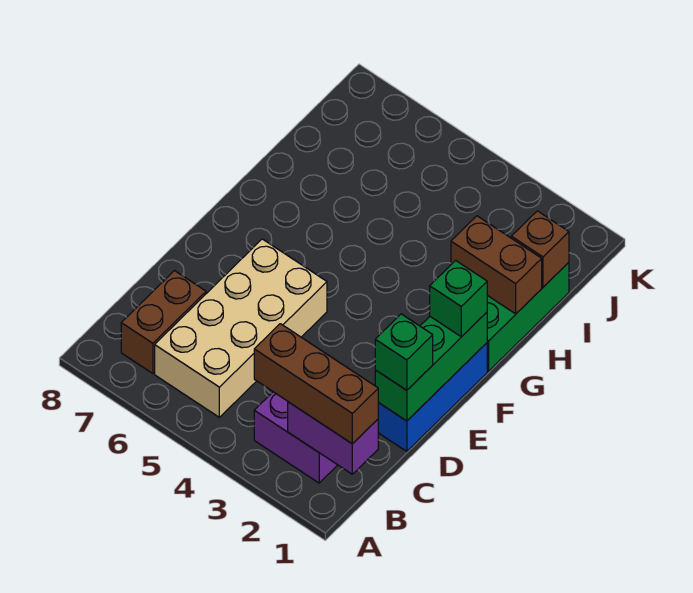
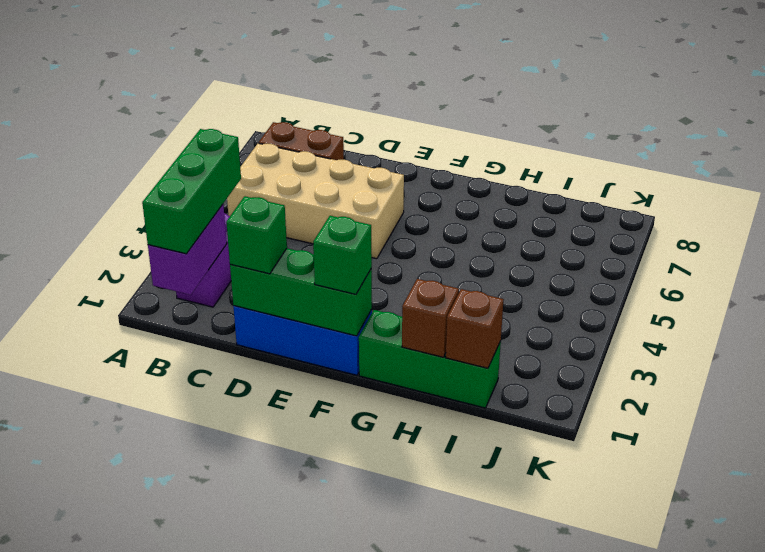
brown brick B1:B3 level 3 -> green brick B1:B3 level 3
brown brick H1:H2 level 2 -> brown brick H1 level 2

